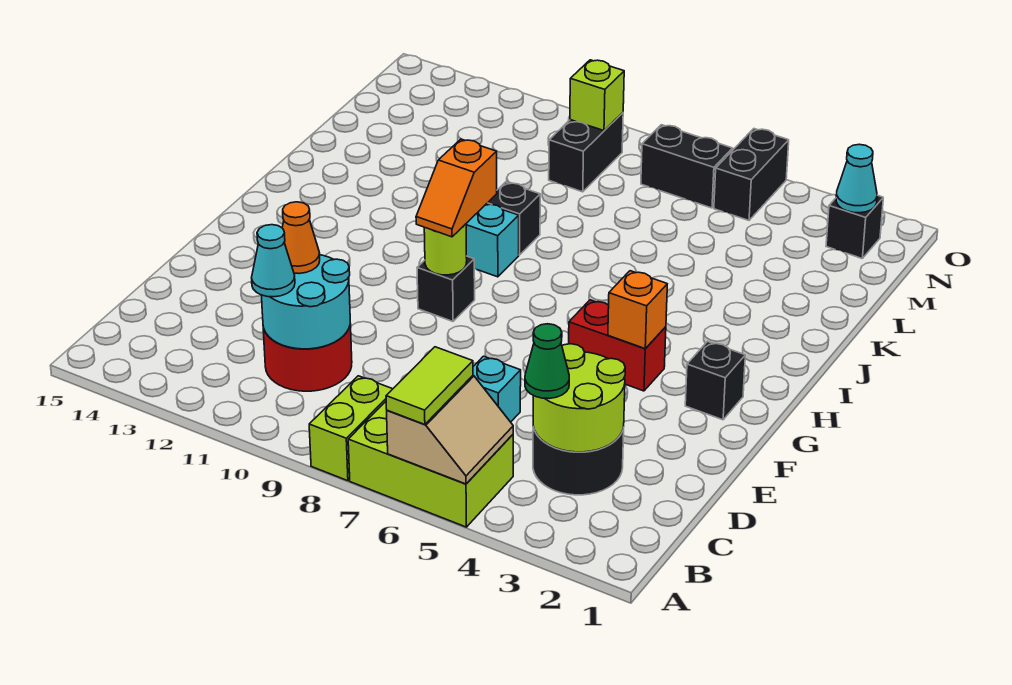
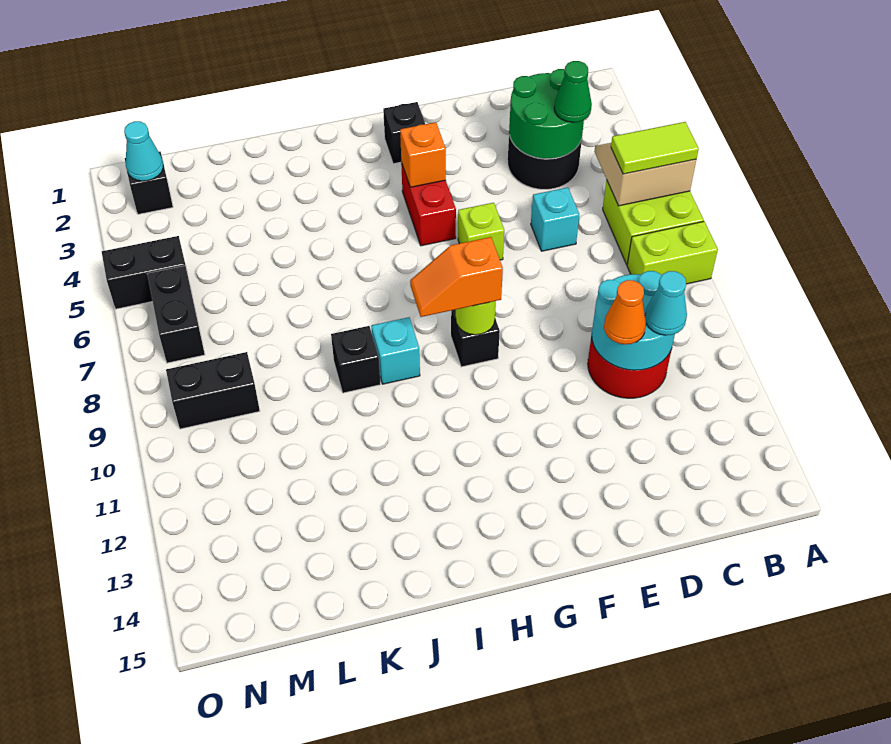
lime brick A5:B7 level 1 -> lime brick A6:B7 level 1
lime round brick C3:D4 level 2 -> green round brick C3:D4 level 2
orange slope G9:H9 level 3 top H -> orange slope G9:H9 level 3 top G
lime brick N9 level 2 -> lime brick F6 level 1

